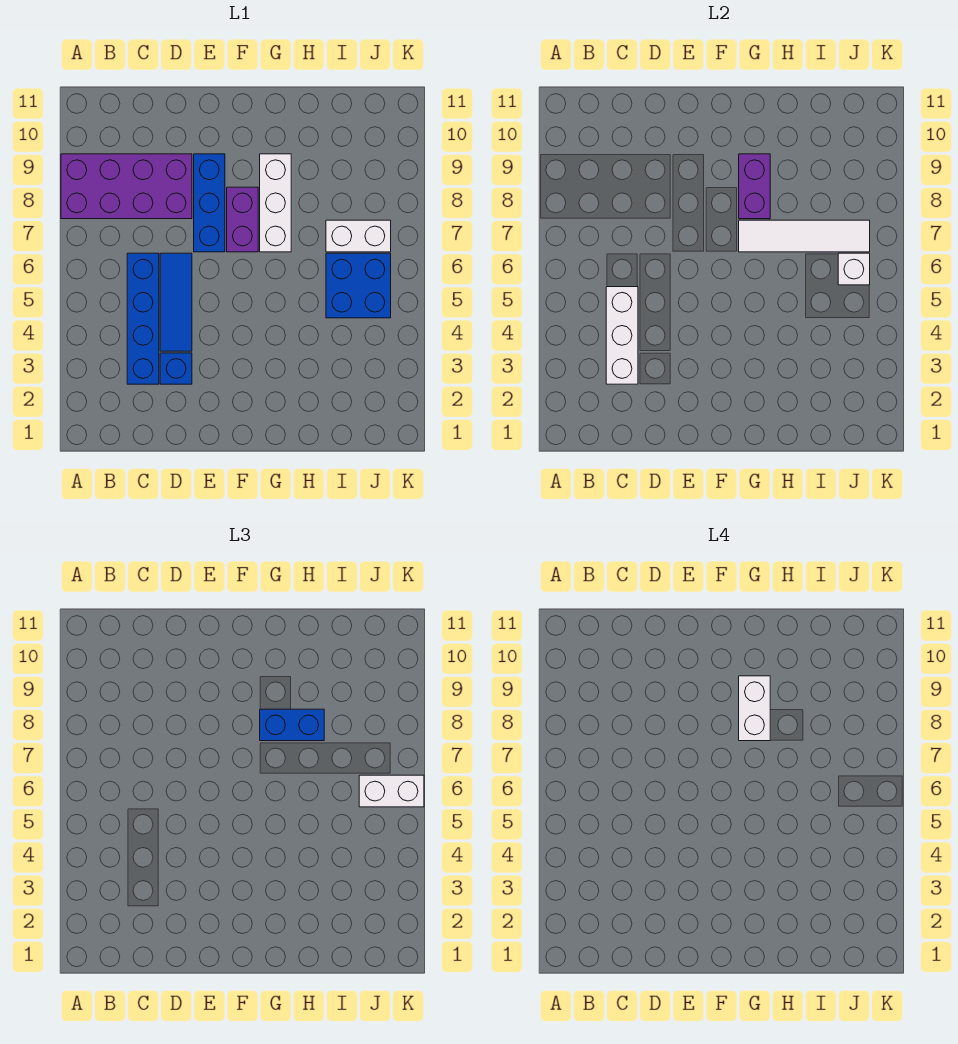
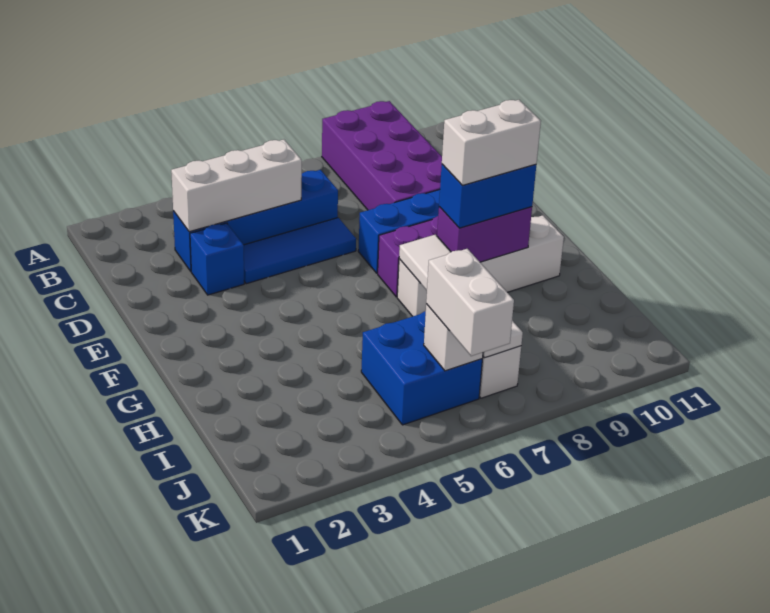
white brick G7:G9 level 1 -> white brick G7:G10 level 1
blue brick G8:H8 level 3 -> blue brick G8:G9 level 3

